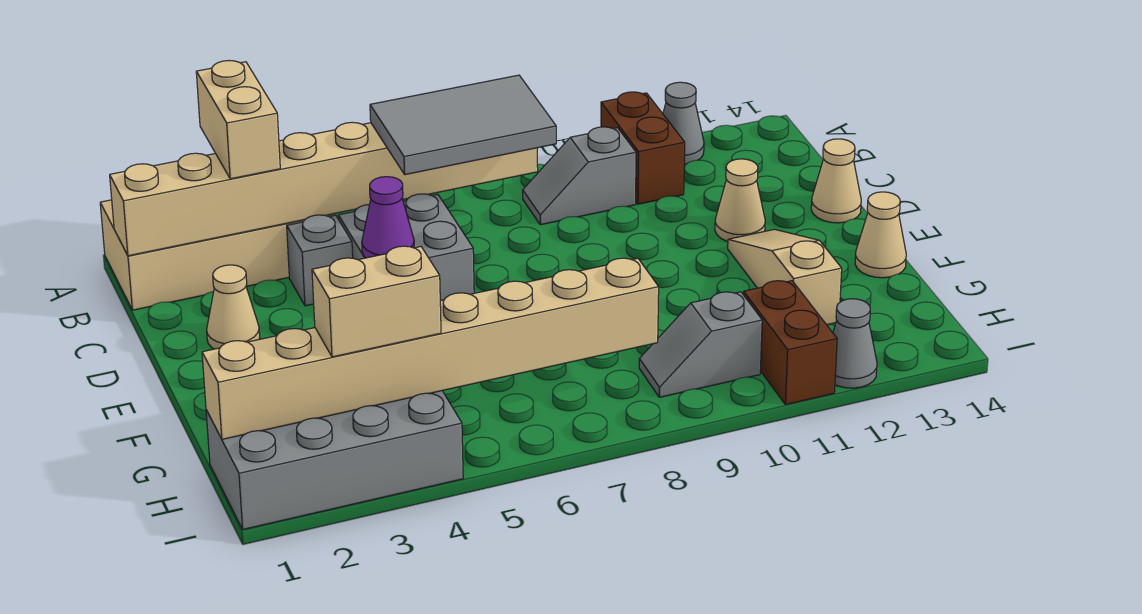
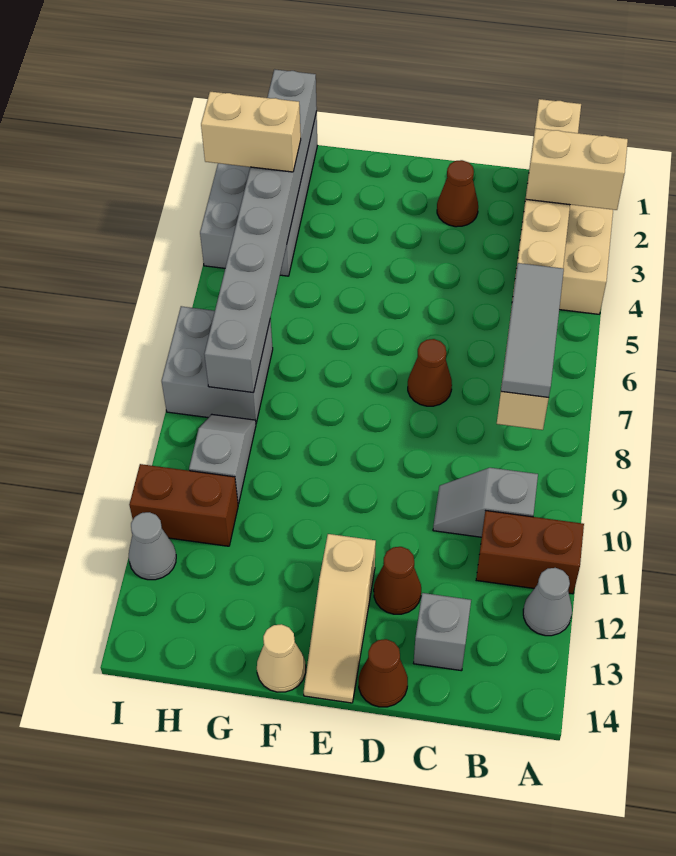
grey tile B6:C8 level 3 -> grey tile B6:B8 level 3
grey slope B9:B10 level 1 top 10 -> grey slope B10:C10 level 1 top B
grey brick C4 level 1 -> grey brick C13 level 1
grey brick C5:D6 level 1 -> grey brick H7:I8 level 1
tan cone D2 level 1 -> brown cone D2 level 1
purple cone D5 level 2 -> none
none -> brown cone D7 level 1
tan cone D12 level 1 -> brown cone D12 level 1
tan cone D14 level 1 -> brown cone D14 level 1
tan slope E12:G12 level 1 top G -> tan slope E12:E14 level 1 top 12
tan brick H1:H8 level 2 -> grey brick H1:H8 level 2
tan brick H3:H4 level 3 -> tan brick H3:I3 level 3

